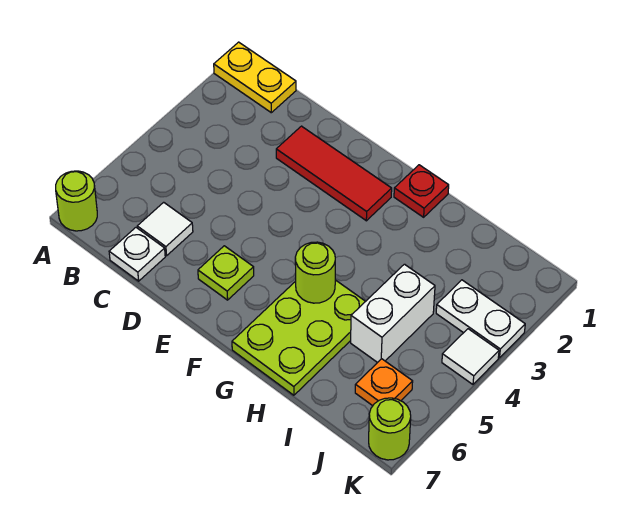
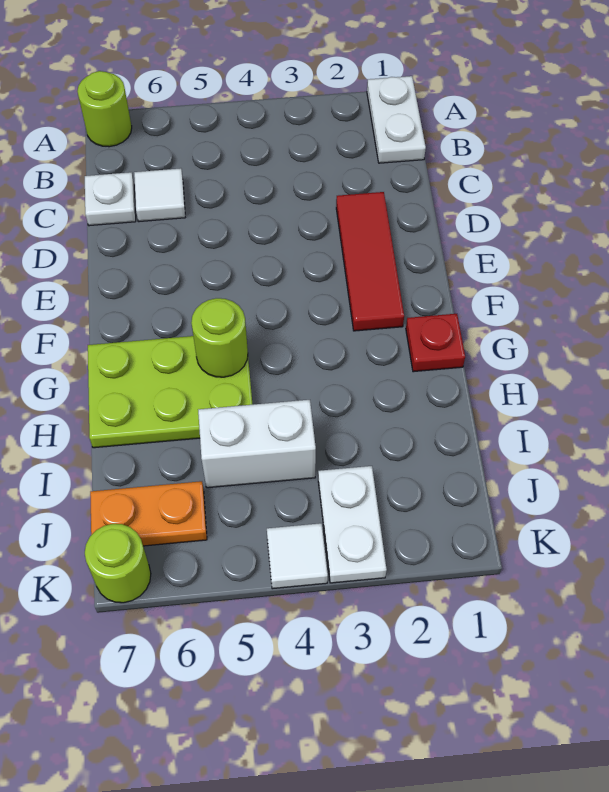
yellow plate A1:B1 level 1 -> white plate A1:B1 level 1
lime plate E6 level 1 -> none
orange plate J6 level 1 -> orange plate J6:J7 level 1

